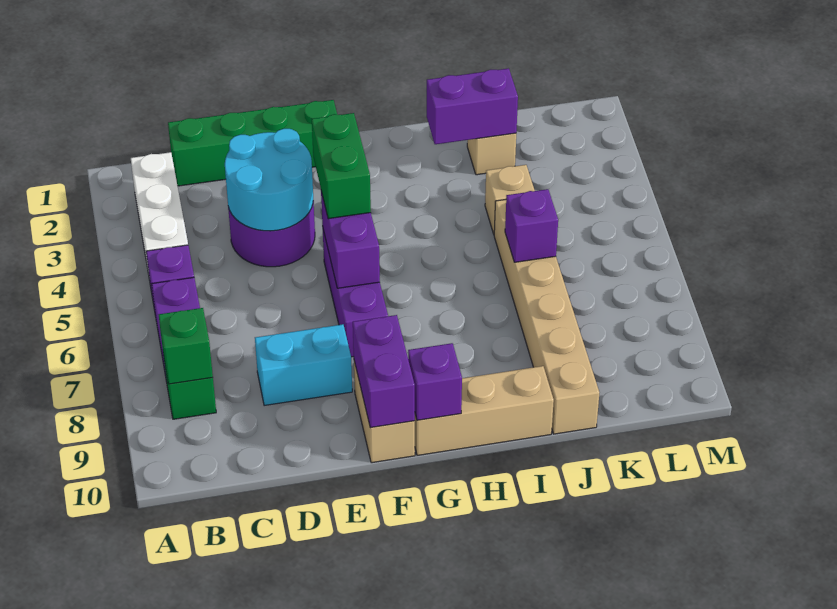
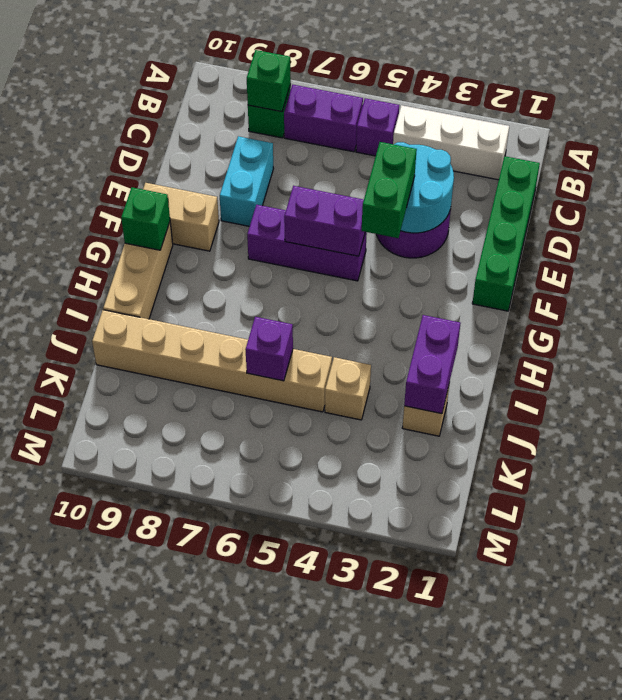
green brick F4:F5 level 3 -> green brick E4:F4 level 3
purple brick F9:F10 level 2 -> none
purple brick G10 level 2 -> green brick G10 level 2

